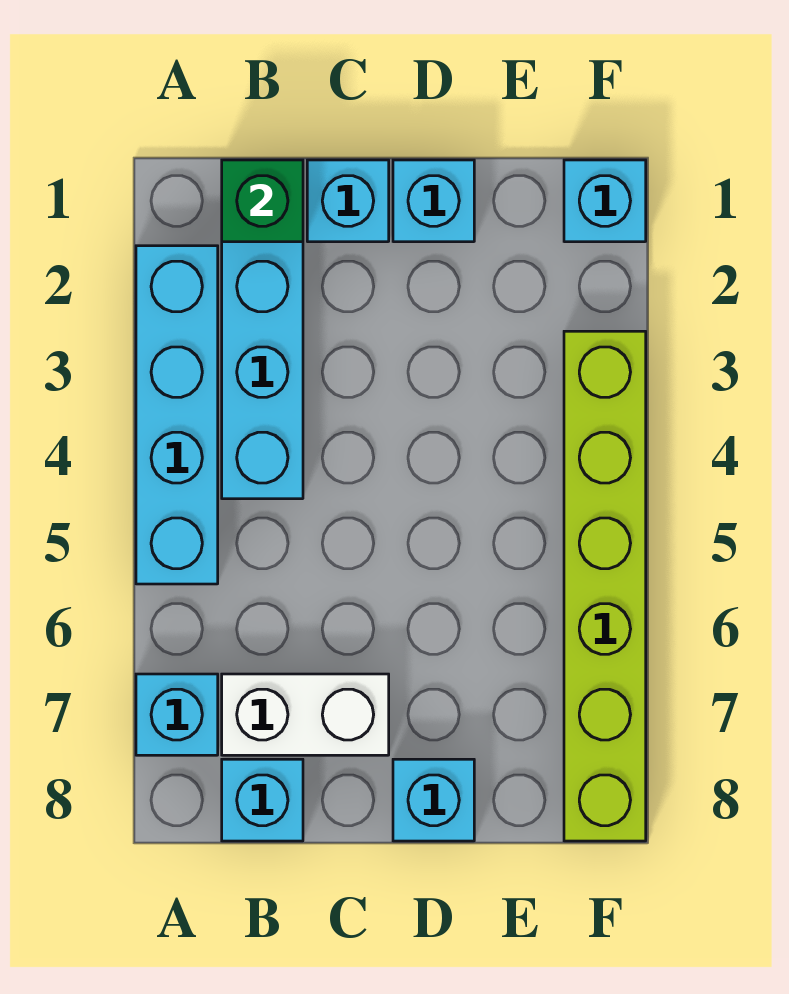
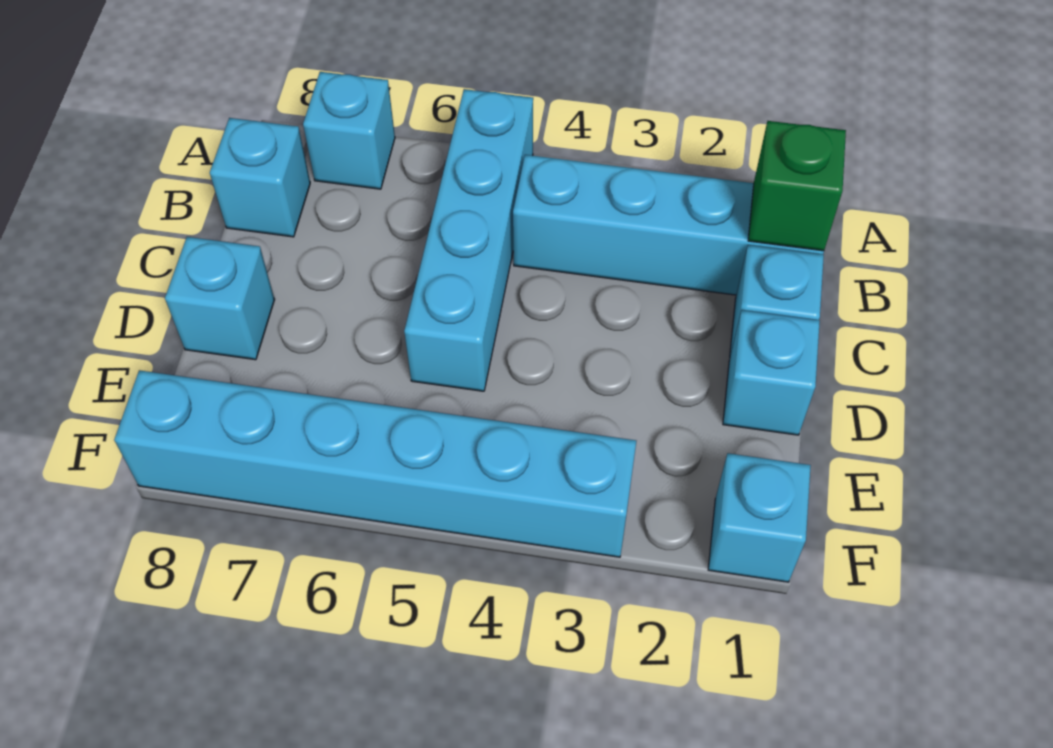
cyan brick A2:A5 level 1 -> cyan brick A5:D5 level 1
white brick B7:C7 level 1 -> none
lime brick F3:F8 level 1 -> cyan brick F3:F8 level 1

